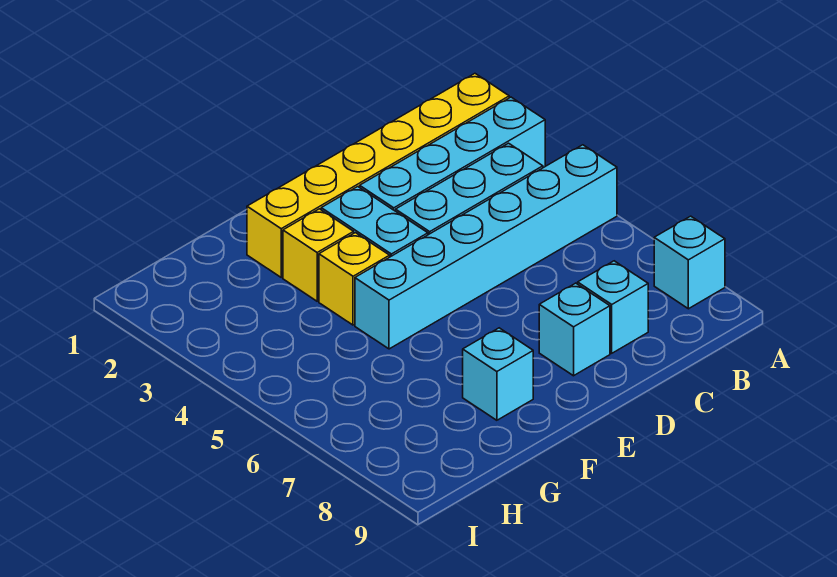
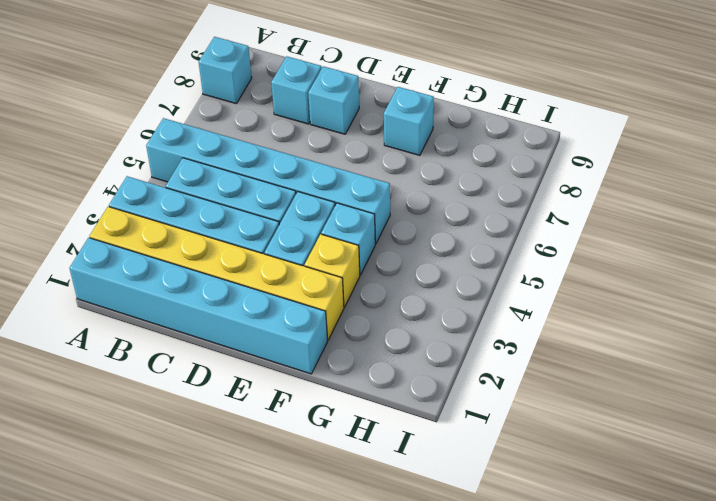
none -> cyan brick A1:F1 level 1
yellow brick F4 level 1 -> cyan brick F4 level 1

